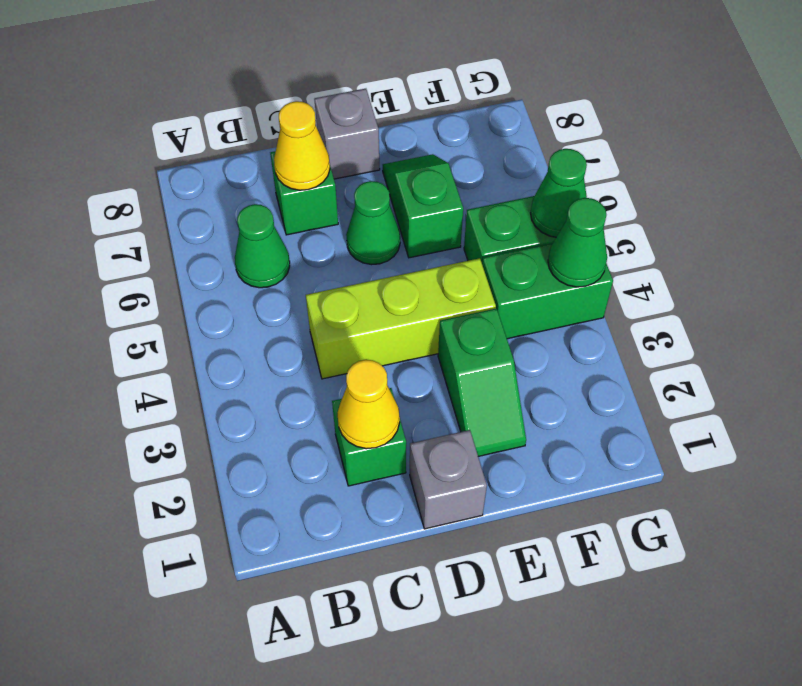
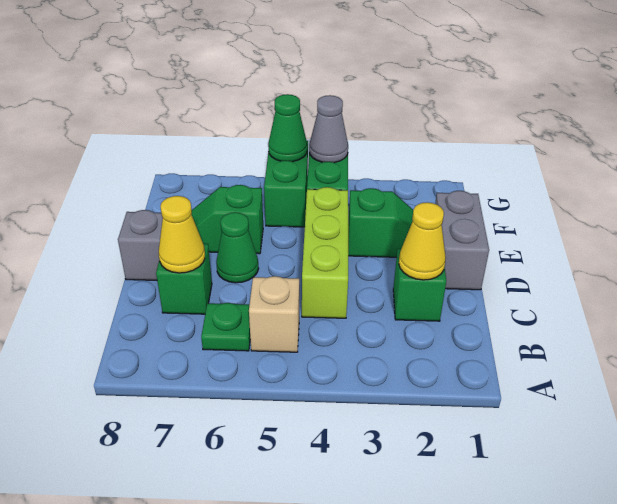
none -> tan brick B5 level 1
green cone B6 level 1 -> green plate B6 level 1
grey brick D1 level 1 -> grey brick D1:E1 level 1
green cone G4 level 2 -> grey cone G4 level 2

